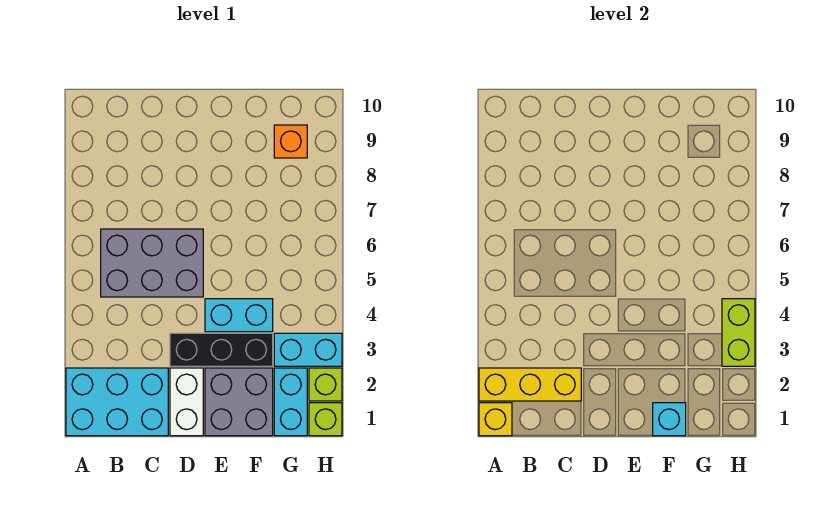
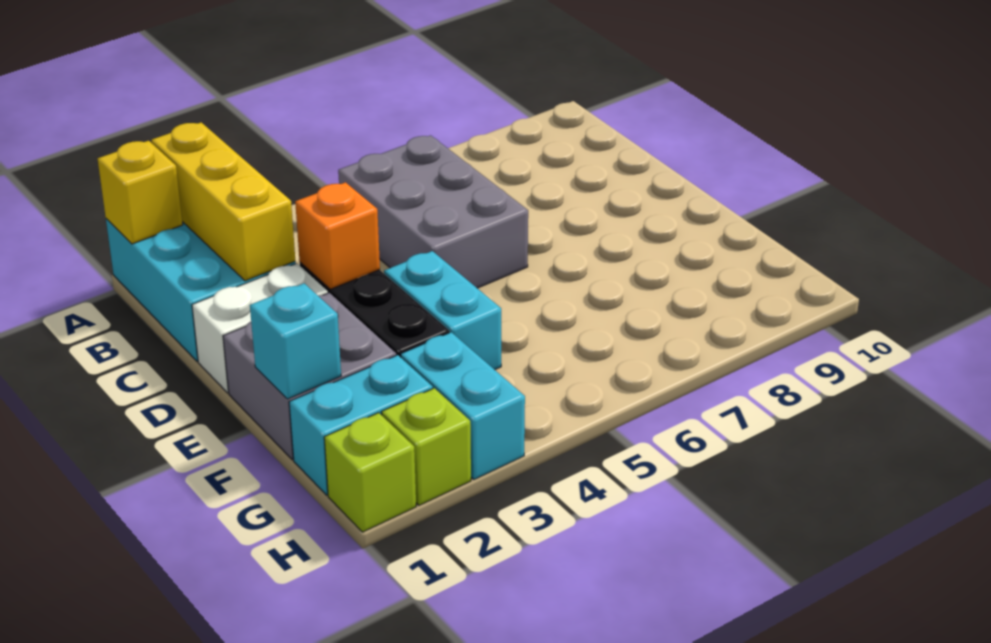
orange brick G9 level 1 -> orange brick D3 level 2
lime brick H3:H4 level 2 -> none

